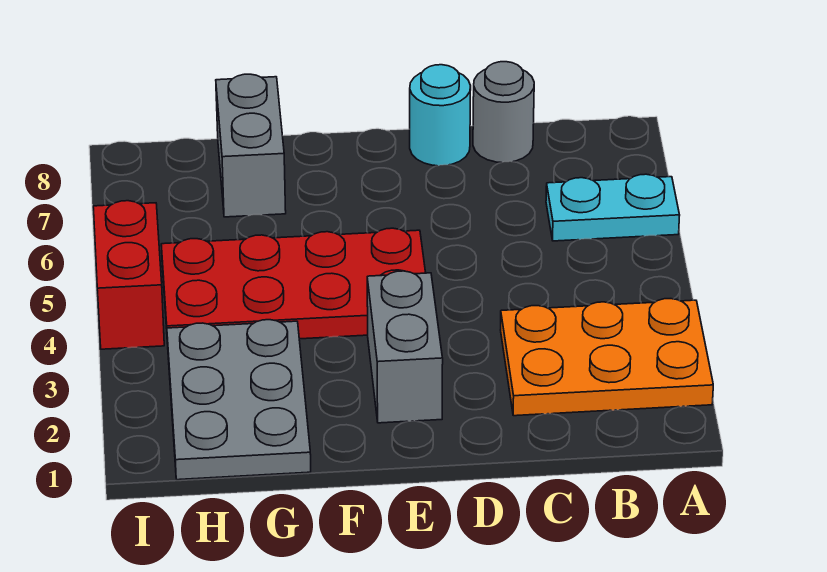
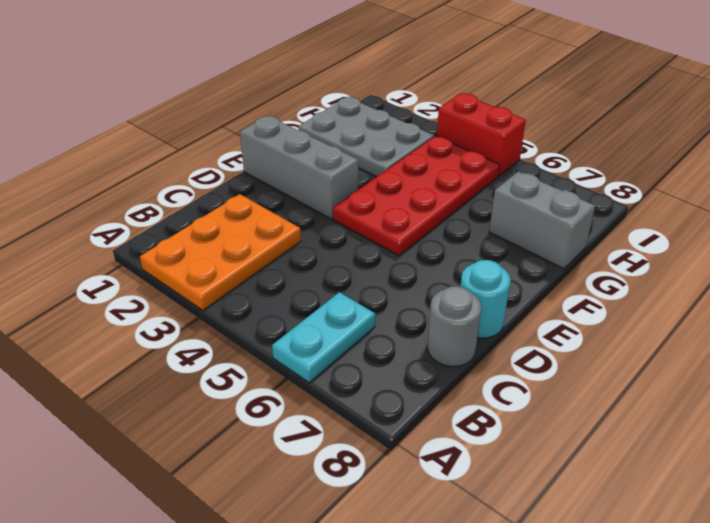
grey brick E2:E3 level 1 -> grey brick E1:E3 level 1

